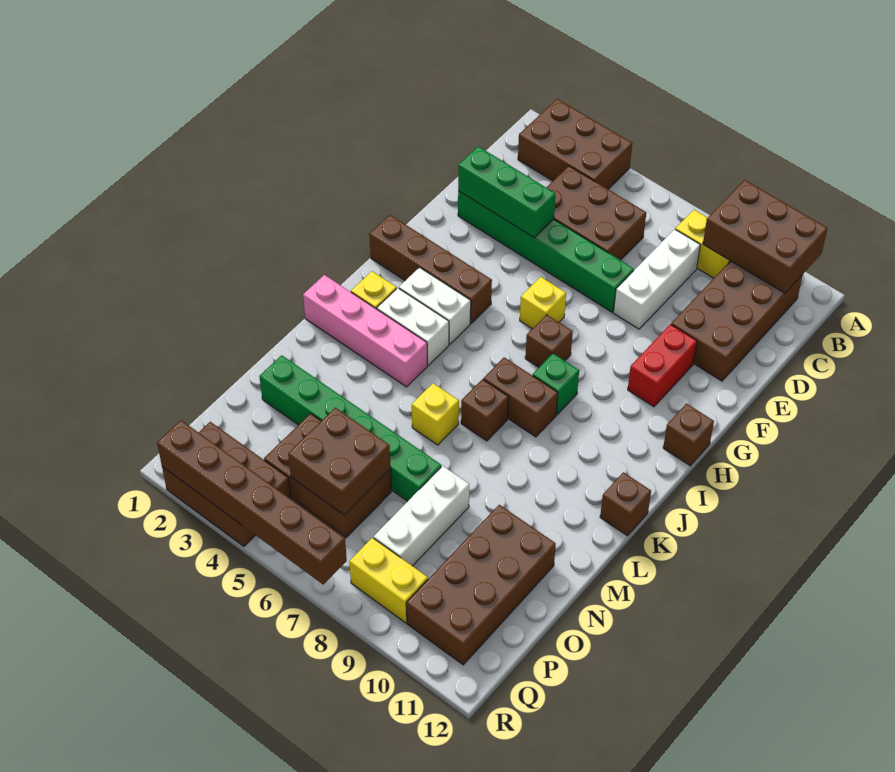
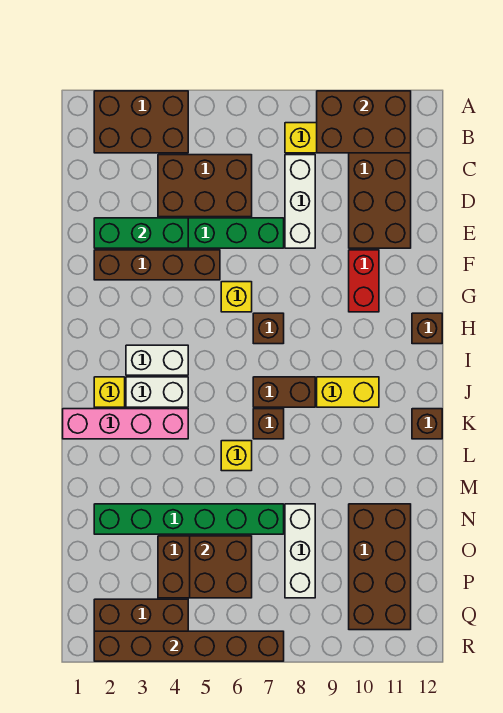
brown brick H1:H4 level 1 -> brown brick F2:F5 level 1
green brick I8 level 1 -> none
yellow brick Q8:Q9 level 1 -> yellow brick J9:J10 level 1

